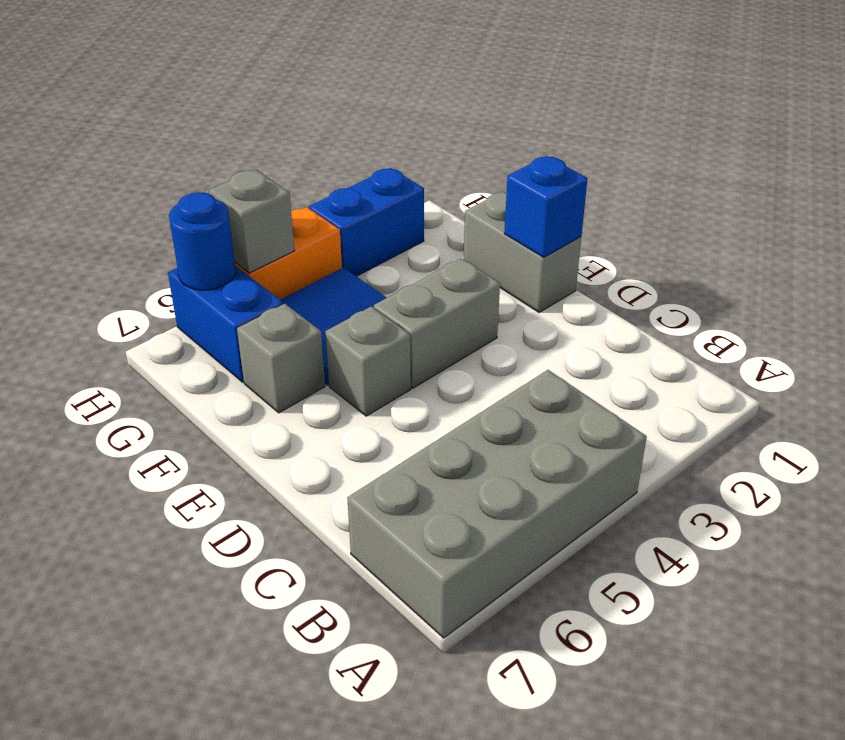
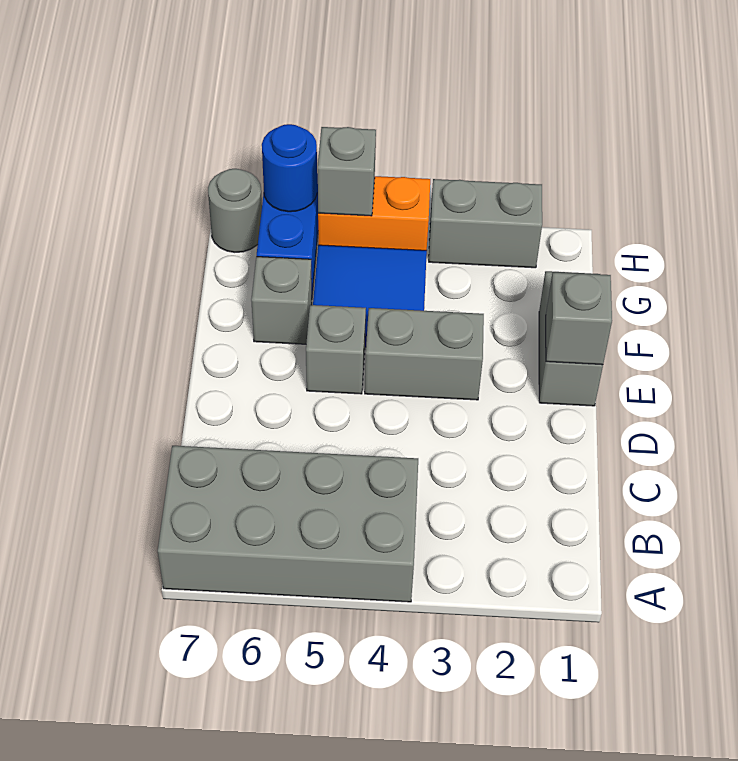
blue brick E1 level 2 -> grey brick E1 level 2
blue brick H2:H3 level 1 -> grey brick H2:H3 level 1
none -> grey round brick H7 level 1

